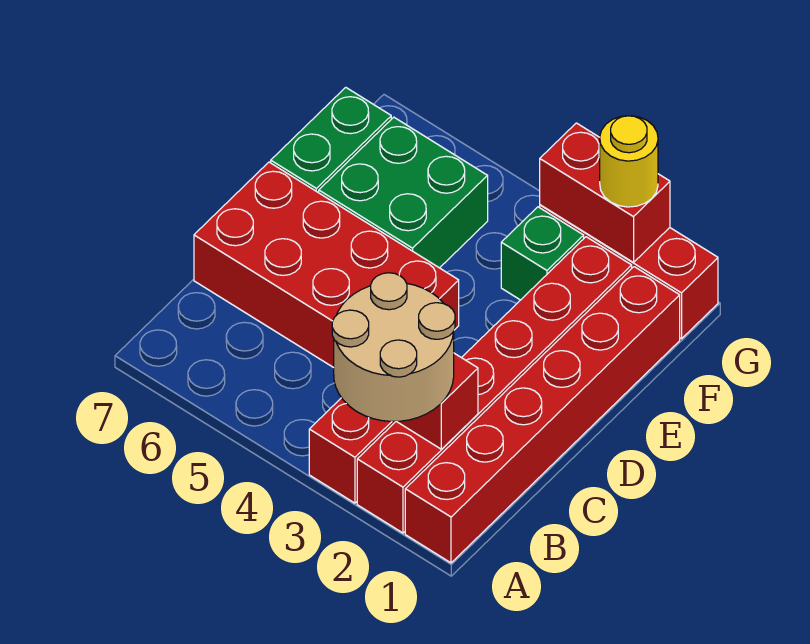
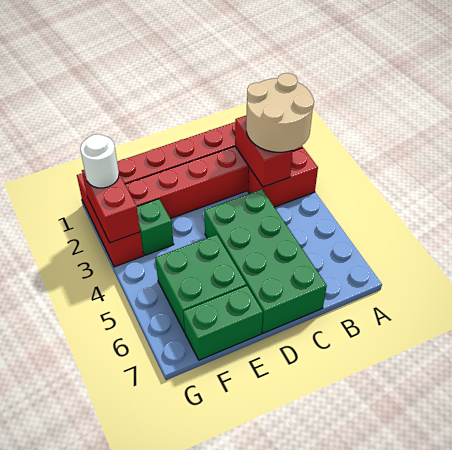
red brick C4:D7 level 1 -> green brick C4:D7 level 1
yellow round brick G2 level 3 -> white round brick G2 level 3

